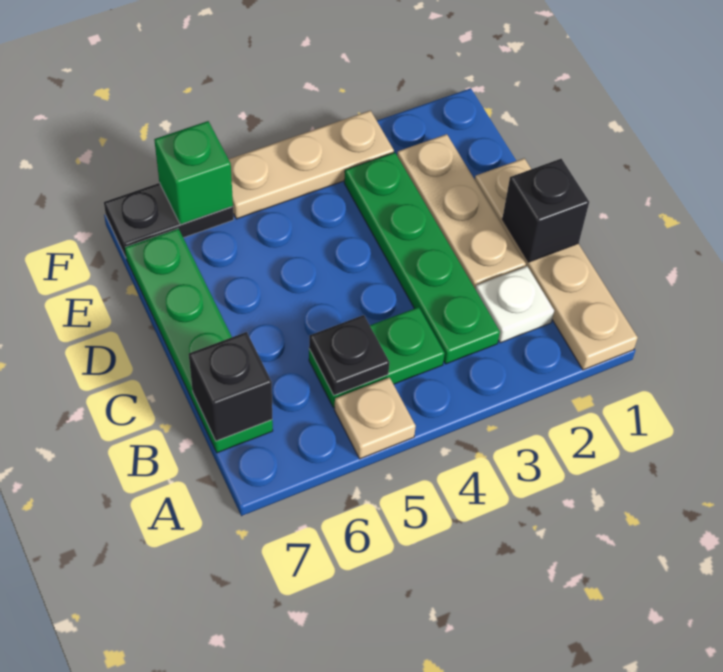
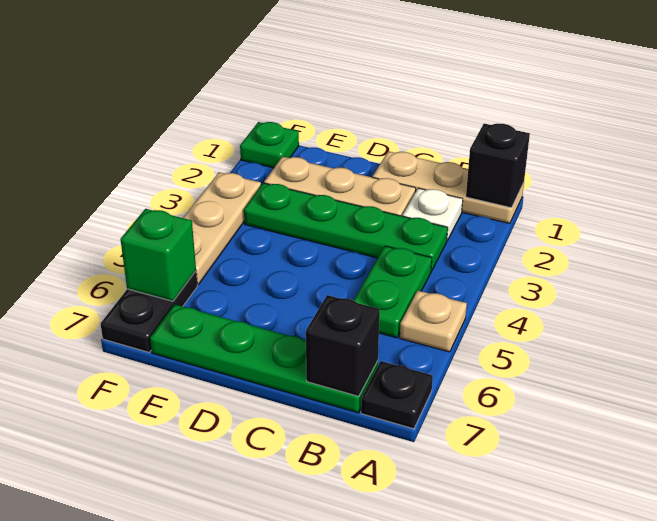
tan plate A1:D1 level 1 -> tan plate A1:C1 level 1
black plate B5 level 2 -> black plate A7 level 1
black brick C1 level 2 -> black brick A1 level 2
none -> green plate F1 level 1

